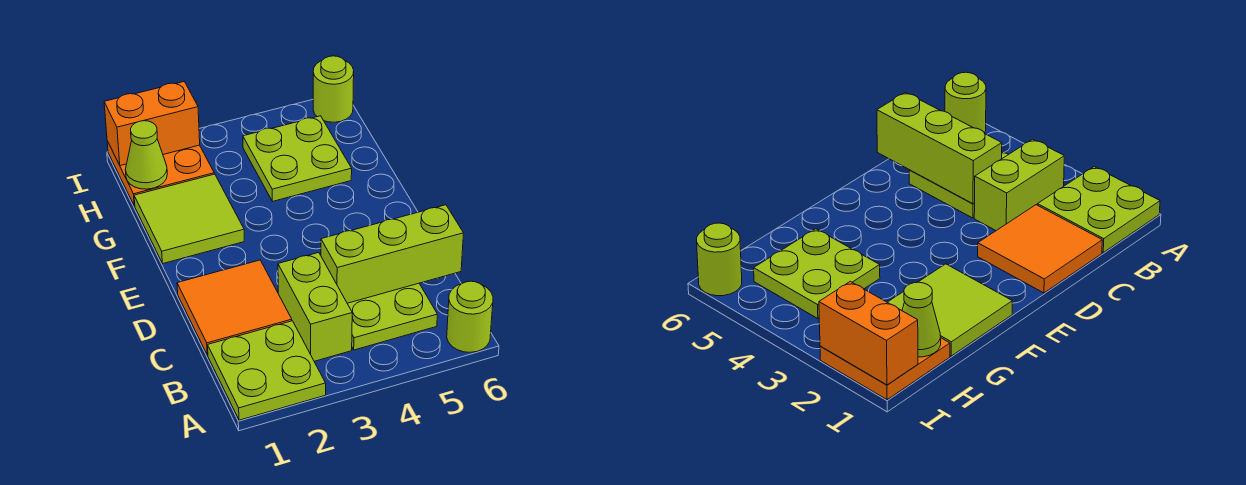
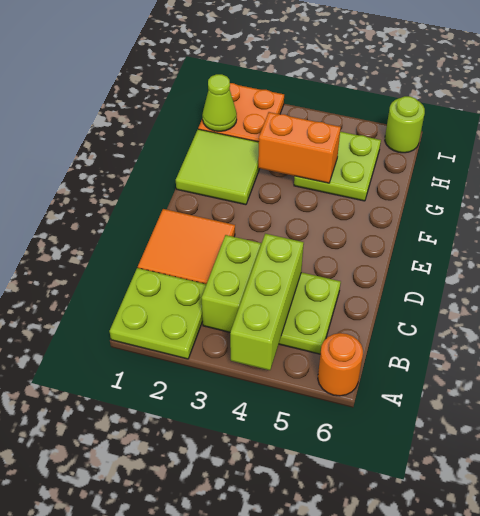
lime round brick A6 level 1 -> orange round brick A6 level 1
lime brick C4:C6 level 2 -> lime brick A4:C4 level 2
orange brick I1:I2 level 2 -> orange brick G3:G4 level 2

